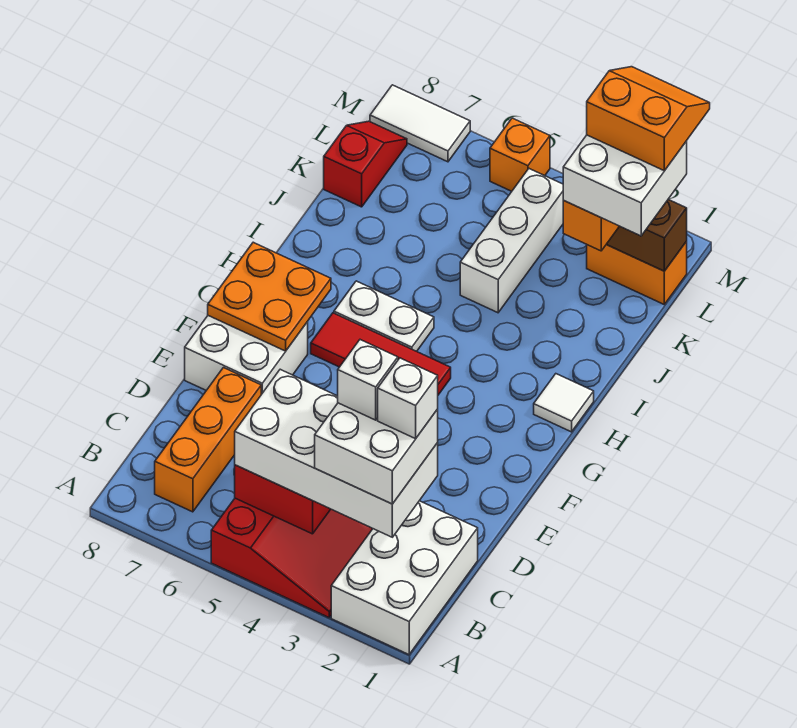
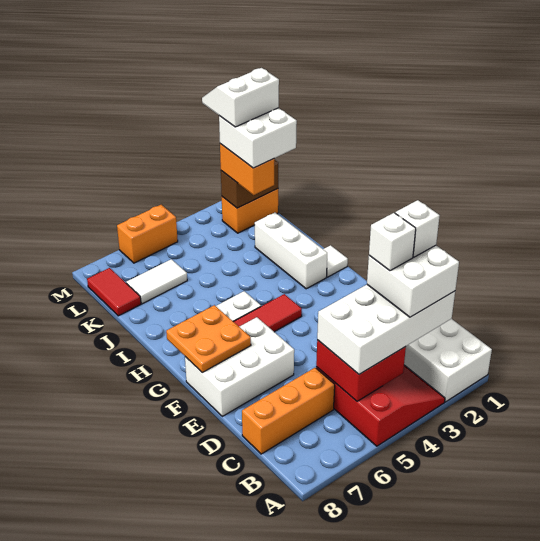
orange brick B7:D7 level 1 -> orange brick C6:C8 level 1
white brick E7:F8 level 1 -> white brick E6:F8 level 1
white brick J4:L4 level 1 -> white brick H2:J2 level 1
red slope K8:L8 level 1 top K -> red tile K8:L8 level 1
orange slope L1:M2 level 5 top L -> white slope L1:M2 level 5 top L
orange brick M5 level 1 -> orange brick M5:M6 level 1
white tile M7:M8 level 1 -> white tile K6:K7 level 1

